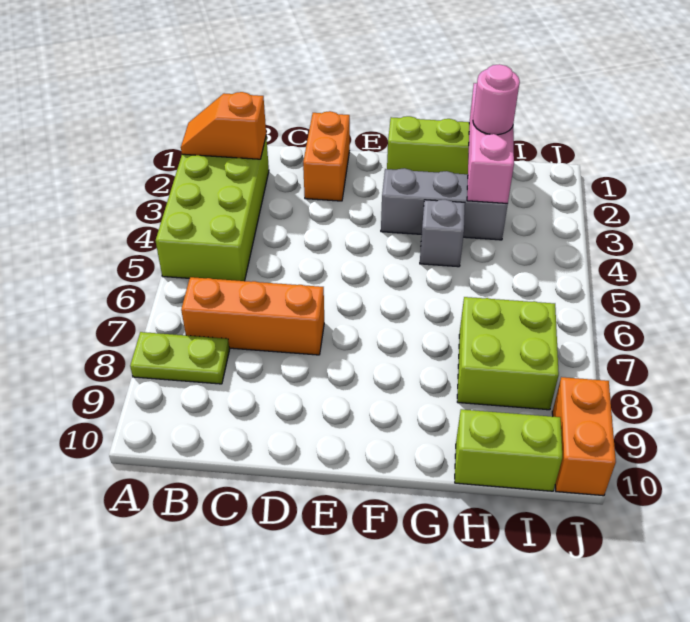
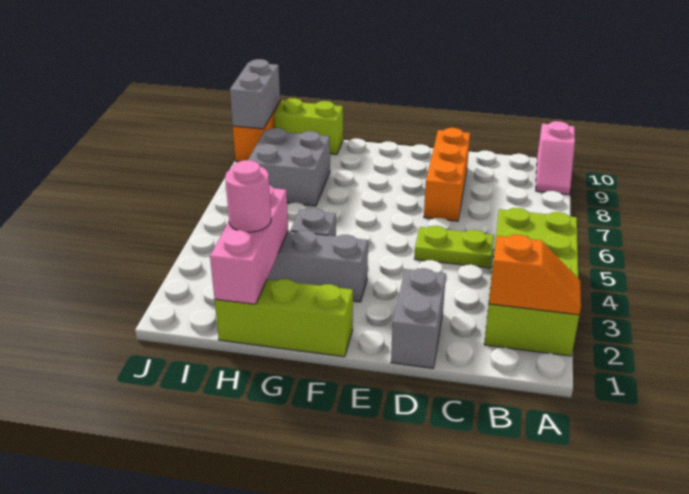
lime plate A8:B8 level 1 -> lime plate C5:D5 level 1
none -> pink slope A9:A10 level 1 top 10
orange brick B7:D7 level 1 -> orange brick D7:D9 level 1
orange brick D1:D2 level 1 -> grey brick D1:D2 level 1
lime brick H7:I8 level 1 -> grey brick H7:I8 level 1
none -> grey brick J9:J10 level 2

